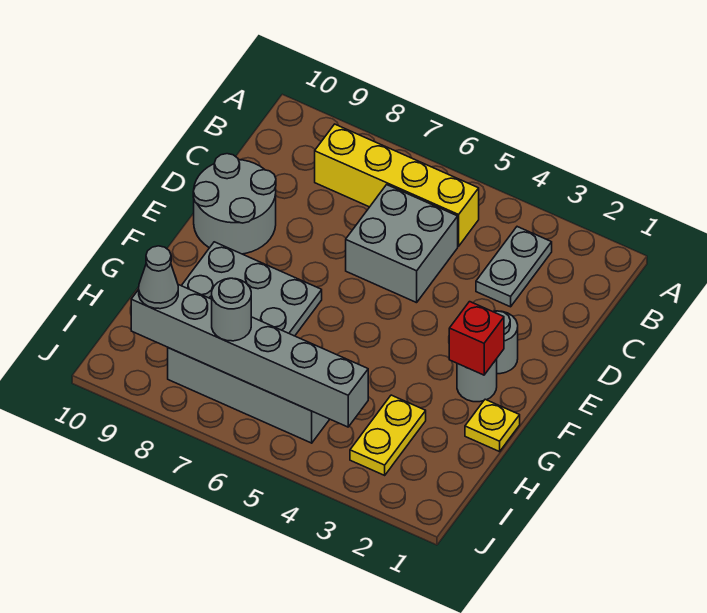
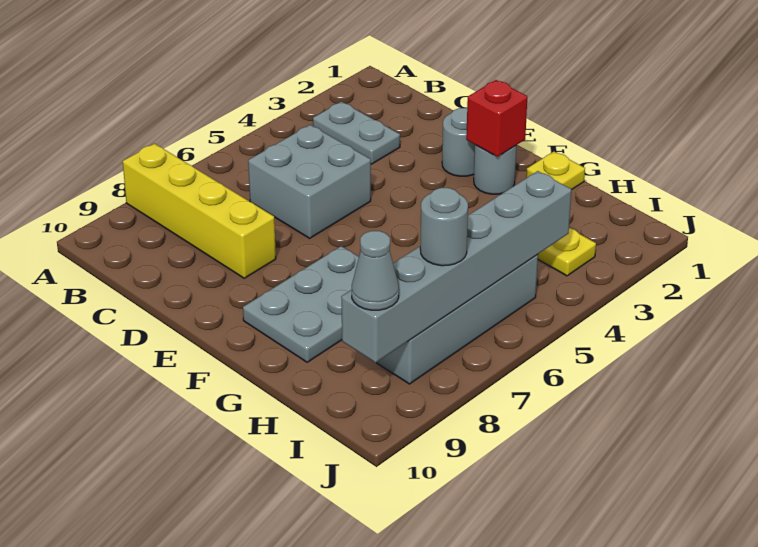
yellow brick B5:B8 level 1 -> yellow brick A8:D8 level 1
grey round brick D9:E10 level 1 -> none

